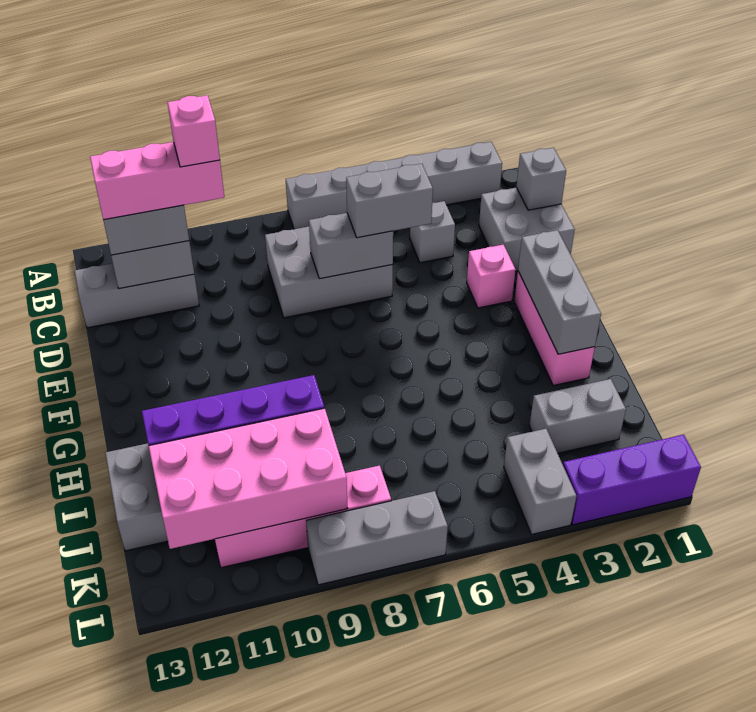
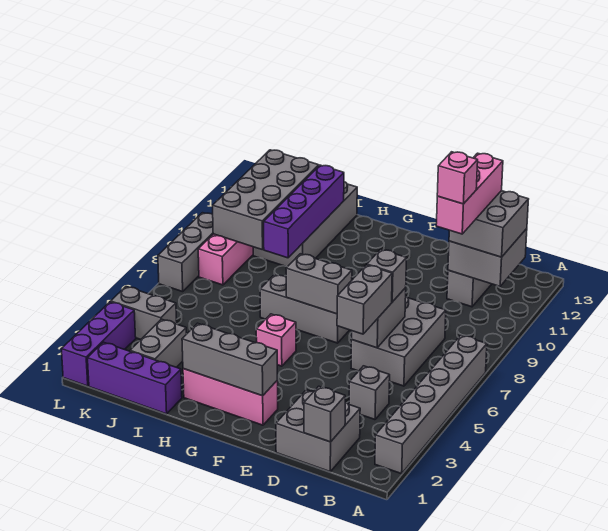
none -> grey brick D7 level 3
pink brick E3 level 1 -> pink brick G5 level 1
none -> grey brick F7:H7 level 1
none -> grey brick F7:G7 level 2
none -> purple brick I1:K1 level 1
pink brick J9:K12 level 2 -> grey brick J9:K12 level 2

